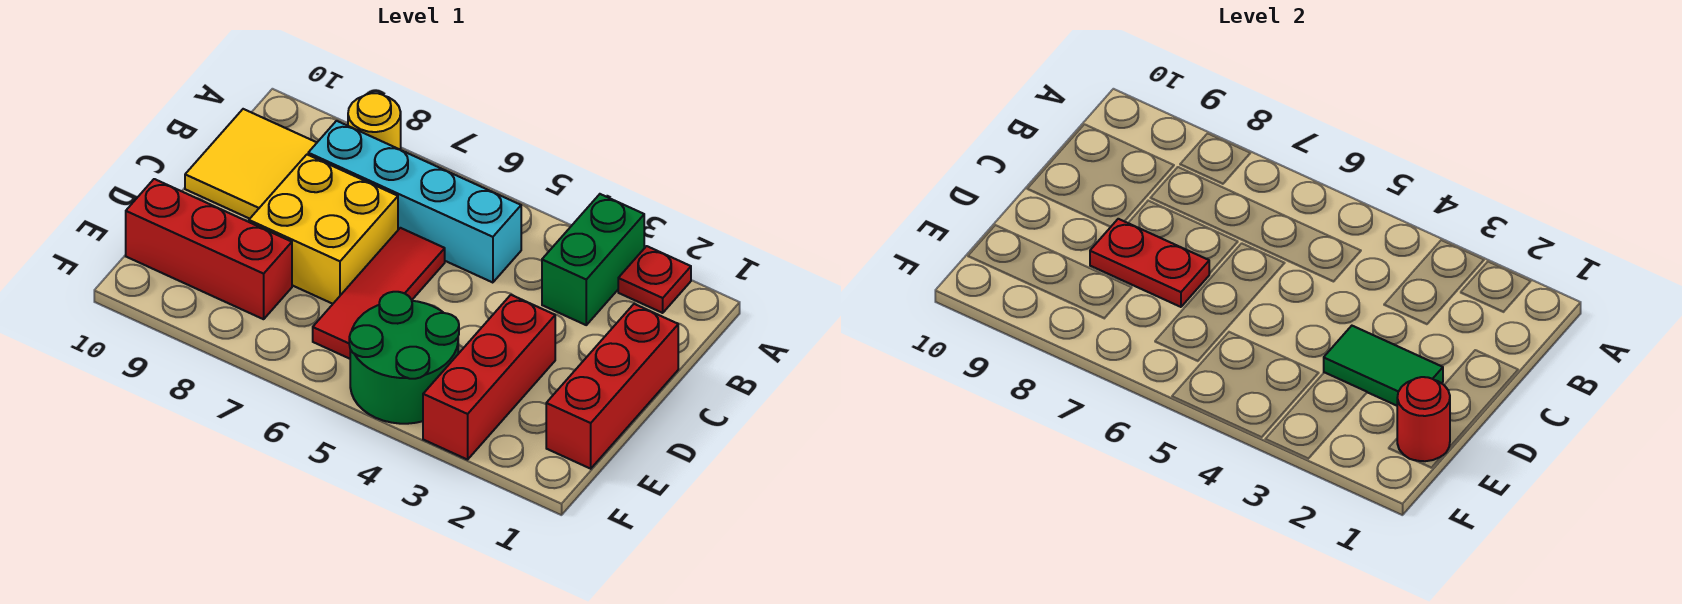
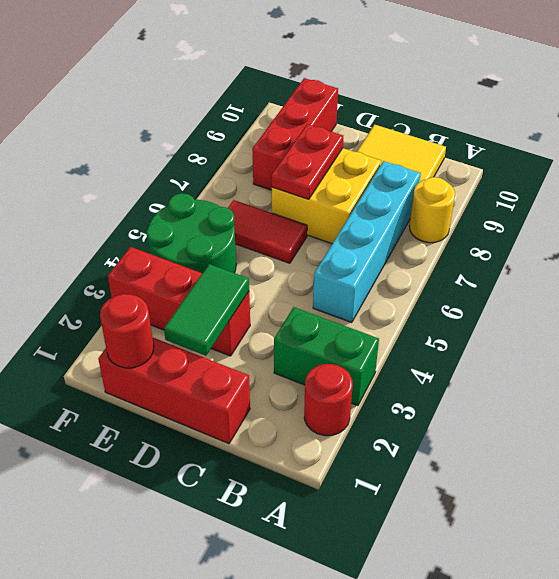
red plate A2 level 1 -> red round brick A2 level 1
red tile C6:E6 level 1 -> red tile D6:E6 level 1

